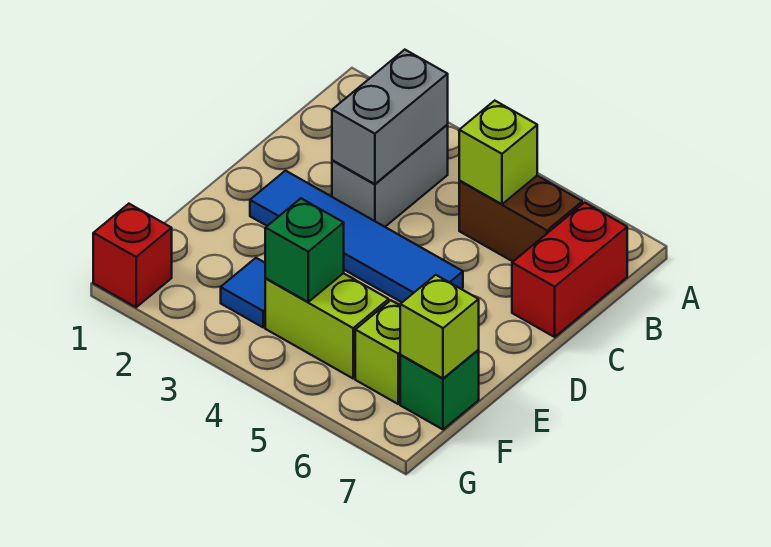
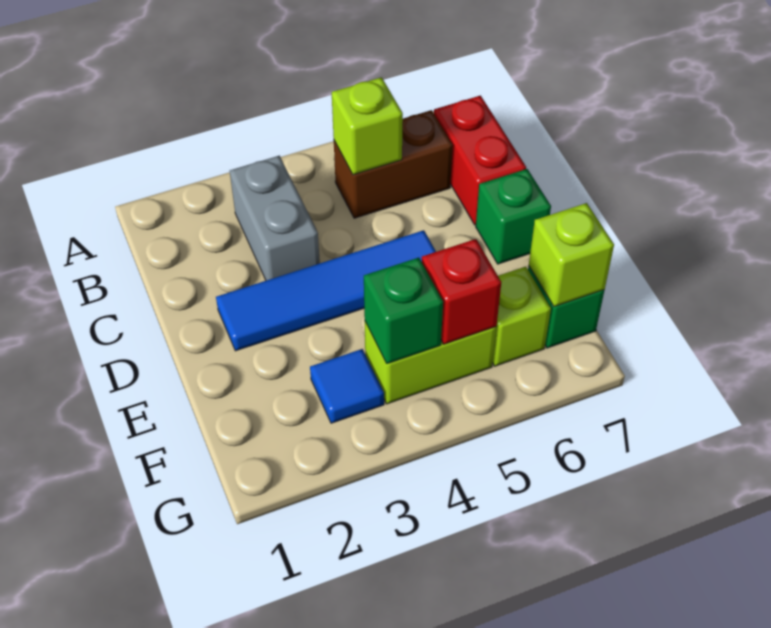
grey brick B3:C3 level 2 -> none
none -> green brick D7 level 1
red brick G1 level 1 -> red brick F5 level 2

